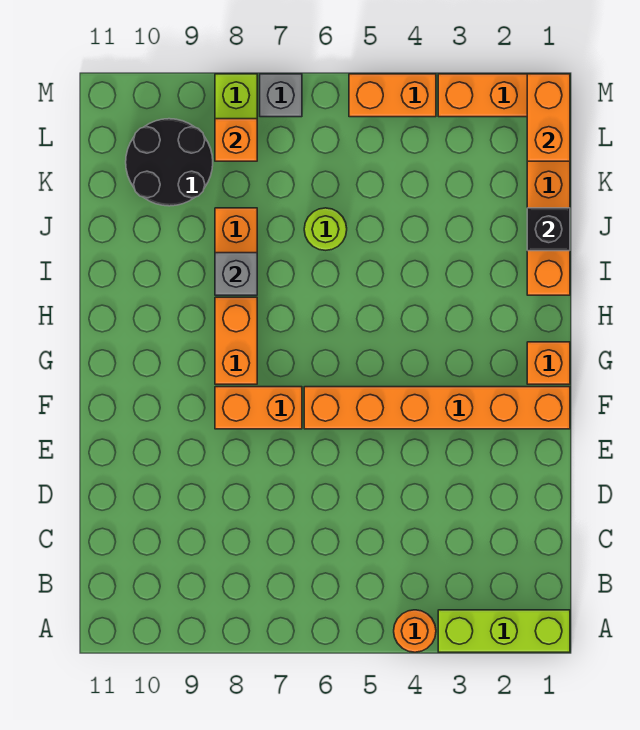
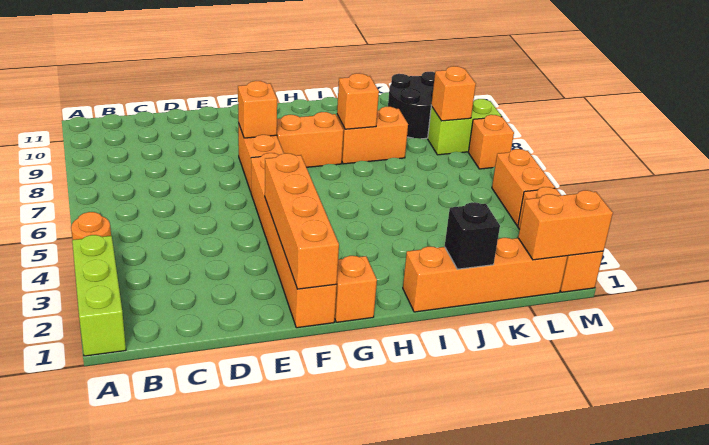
none -> orange brick F1:F4 level 2
none -> orange brick F8 level 2
grey brick I8 level 2 -> orange brick I8 level 2
lime round brick J6 level 1 -> none
grey brick M7 level 1 -> orange brick M7 level 1

